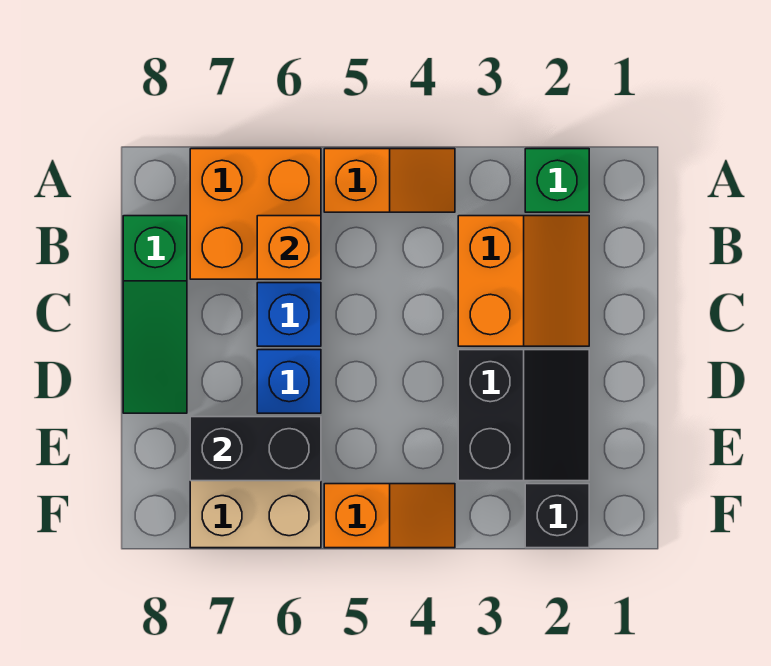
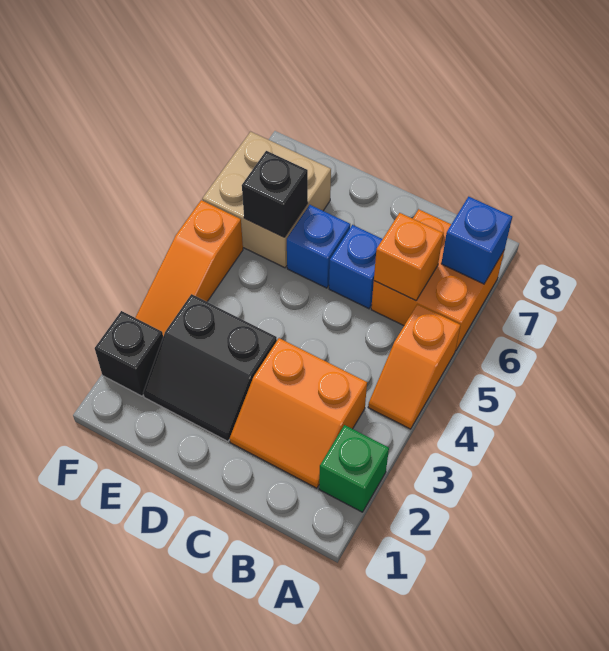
none -> blue brick A7 level 2
green slope B8:D8 level 1 top B -> none
black brick E6:E7 level 2 -> black brick E6 level 2
orange slope F4:F5 level 1 top 5 -> orange slope F3:F5 level 1 top 5

